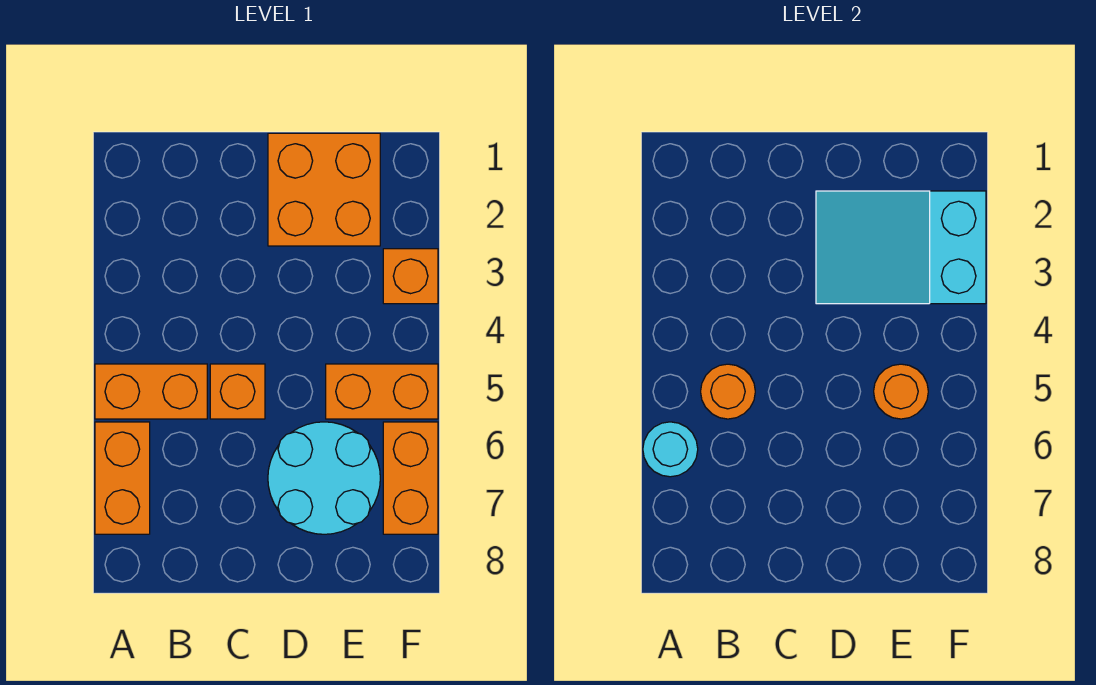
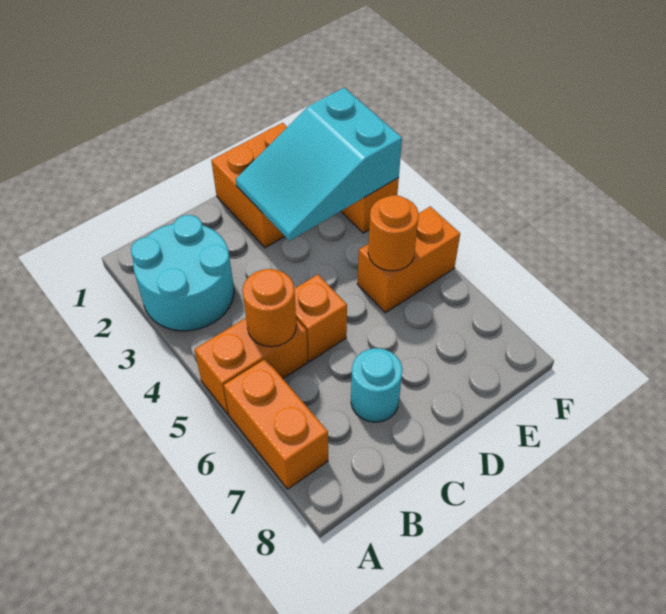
cyan round brick A6 level 2 -> cyan round brick C7 level 1
cyan round brick D6:E7 level 1 -> cyan round brick A2:B3 level 1
orange brick F6:F7 level 1 -> none

